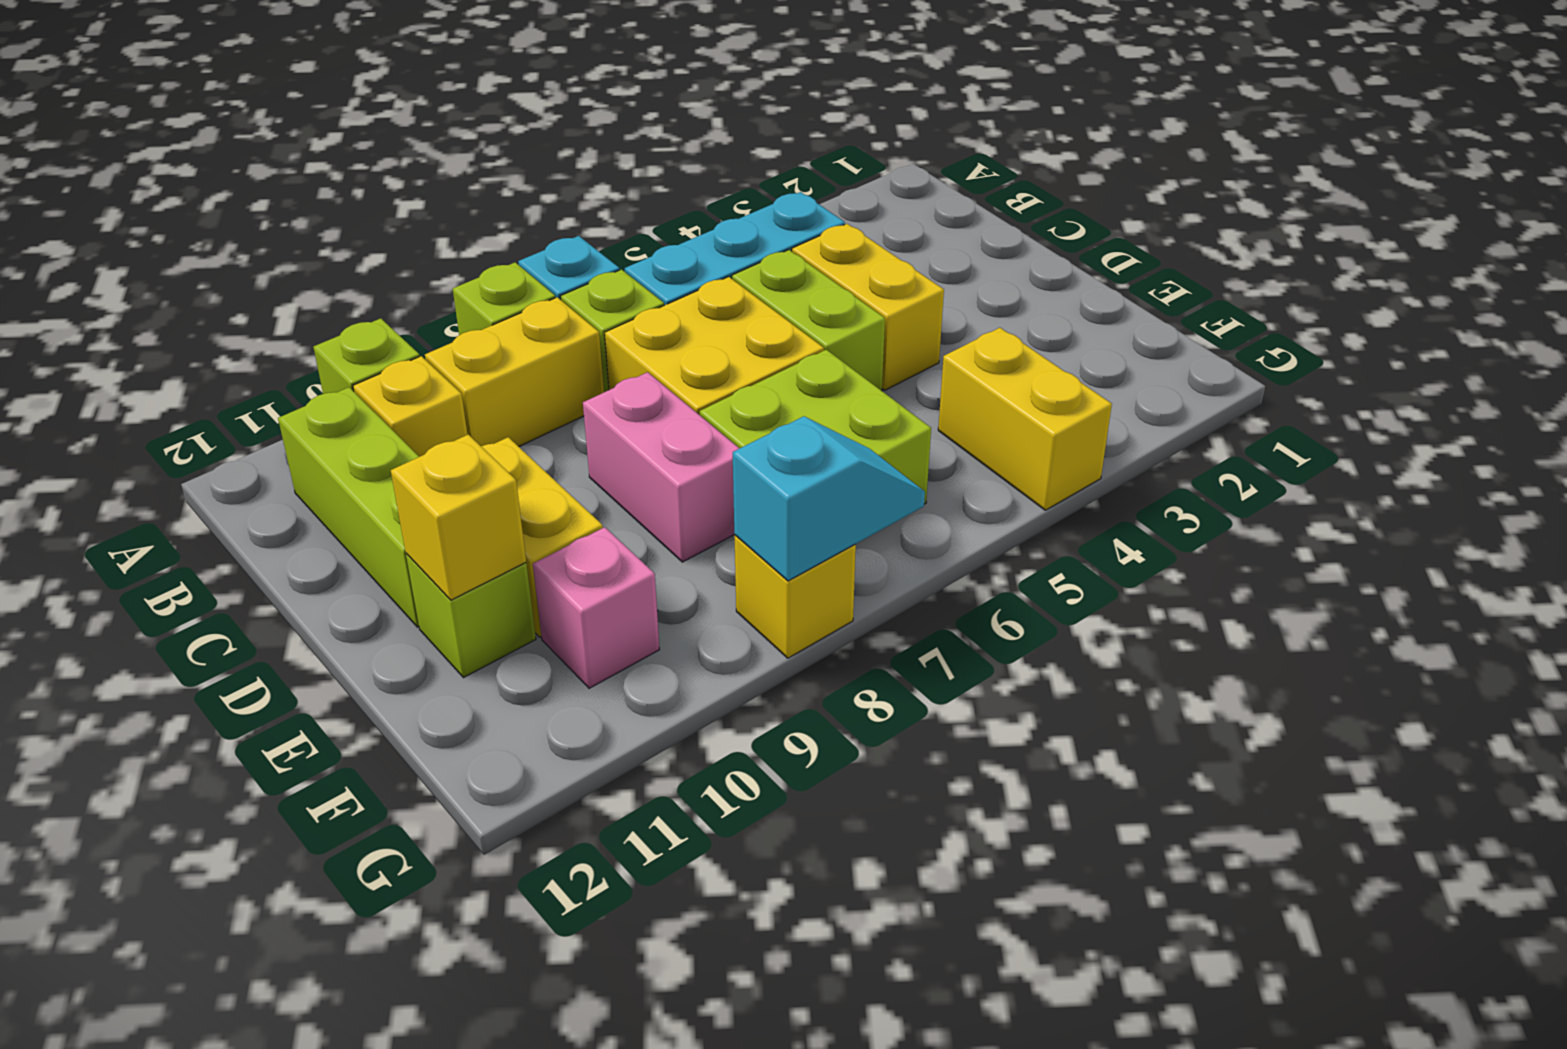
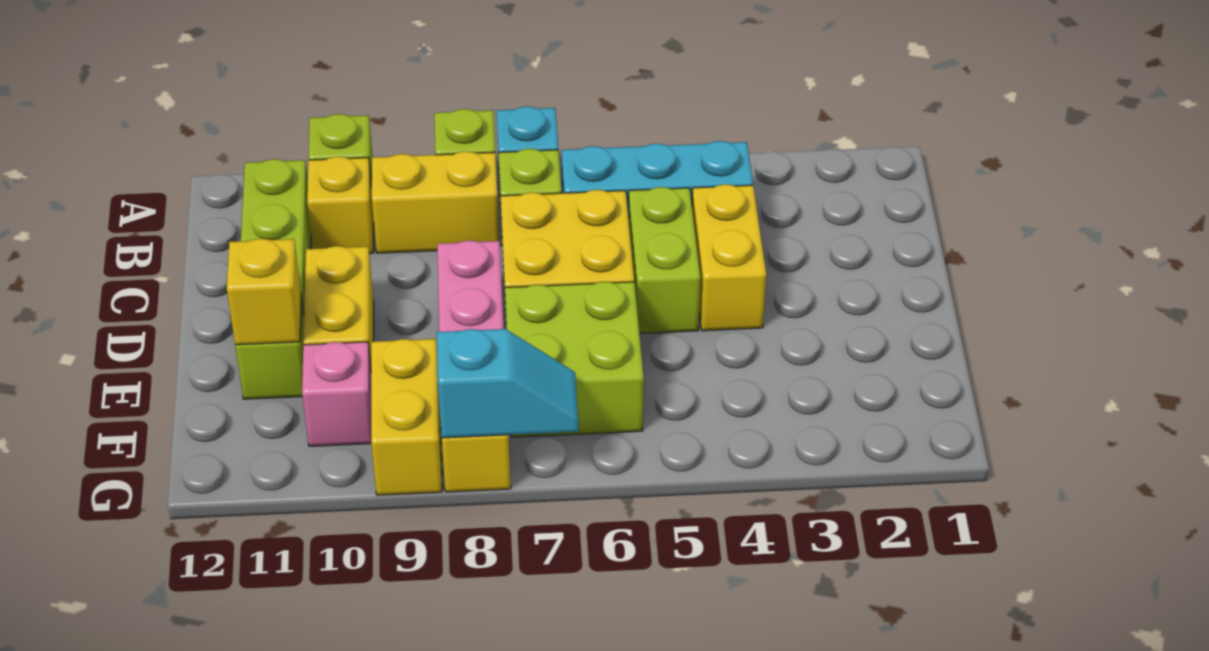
yellow brick F4:G4 level 1 -> yellow brick F9:G9 level 1

